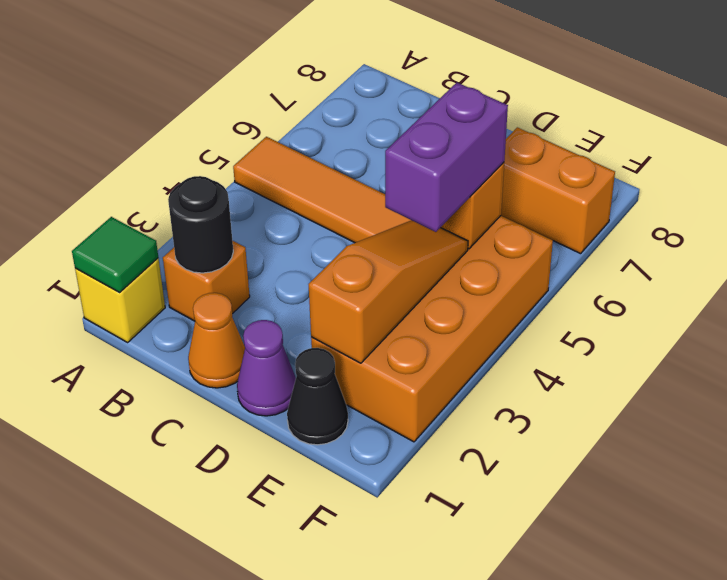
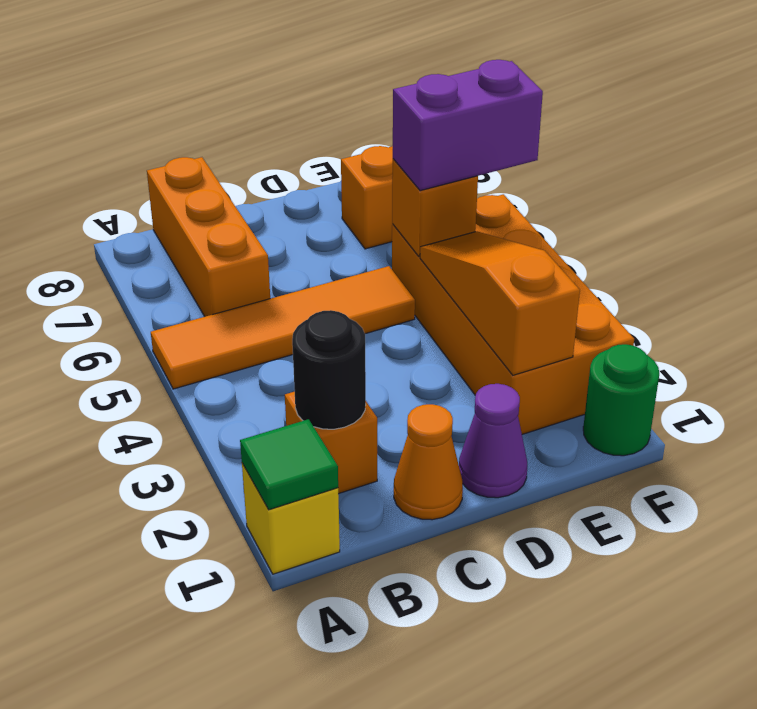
none -> orange brick B6:B8 level 1
black cone E1 level 1 -> none
purple brick E4:E5 level 3 -> purple brick E5:F5 level 3
none -> green round brick F1 level 1

